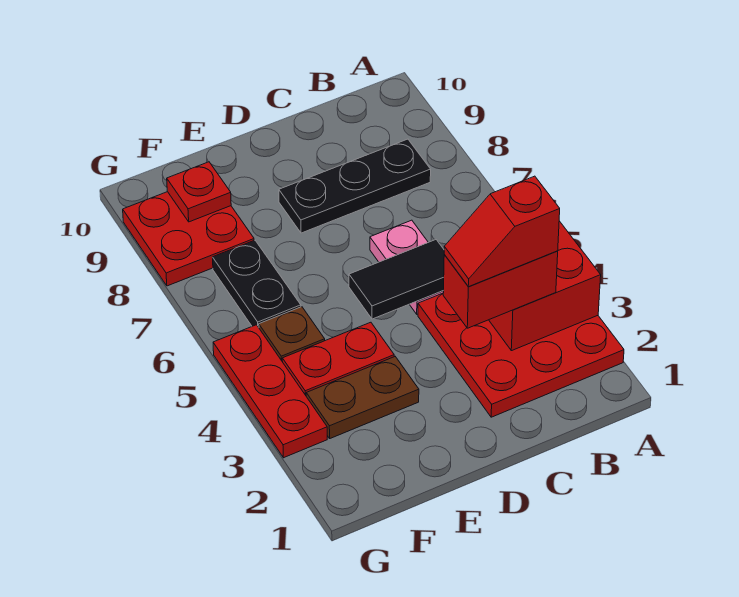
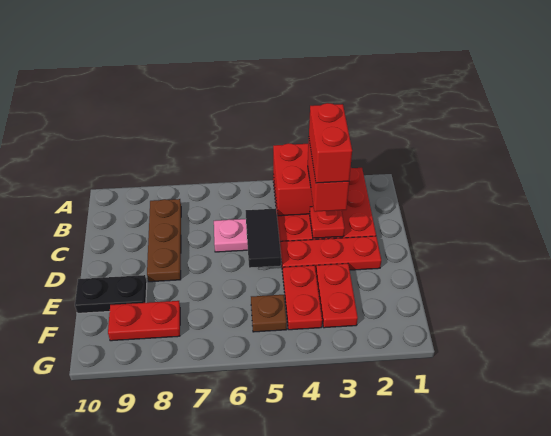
red slope B3:C3 level 4 top B -> red brick B3:C3 level 4
black plate B8:D8 level 1 -> brown plate B8:D8 level 1
brown plate E3:F3 level 1 -> red plate E3:F3 level 1
black plate F6:F7 level 1 -> black plate E9:E10 level 1
red plate F8:G9 level 1 -> red plate F8:F9 level 1
red plate F9 level 2 -> red plate C3 level 2
red plate G3:G5 level 1 -> red plate D2:D4 level 1

